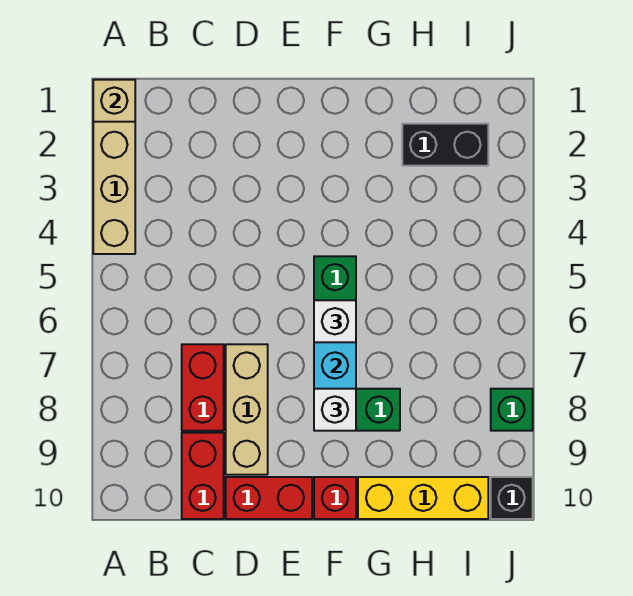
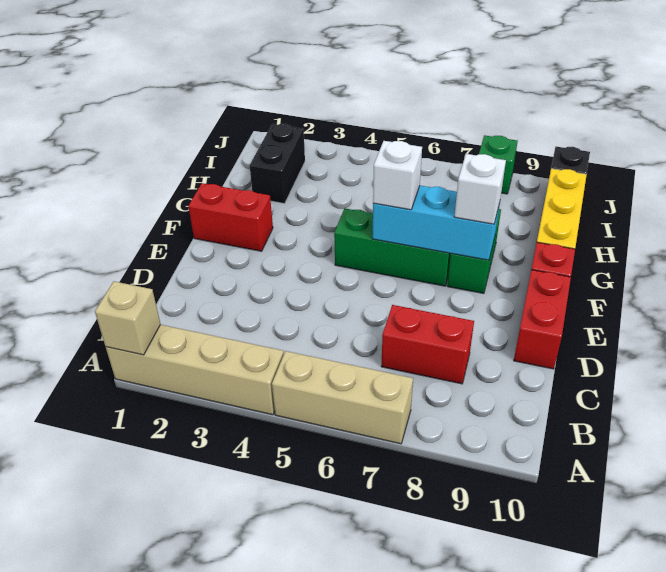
red brick C9:C10 level 1 -> red brick F1:F2 level 1
tan brick D7:D9 level 1 -> tan brick A5:A7 level 1

